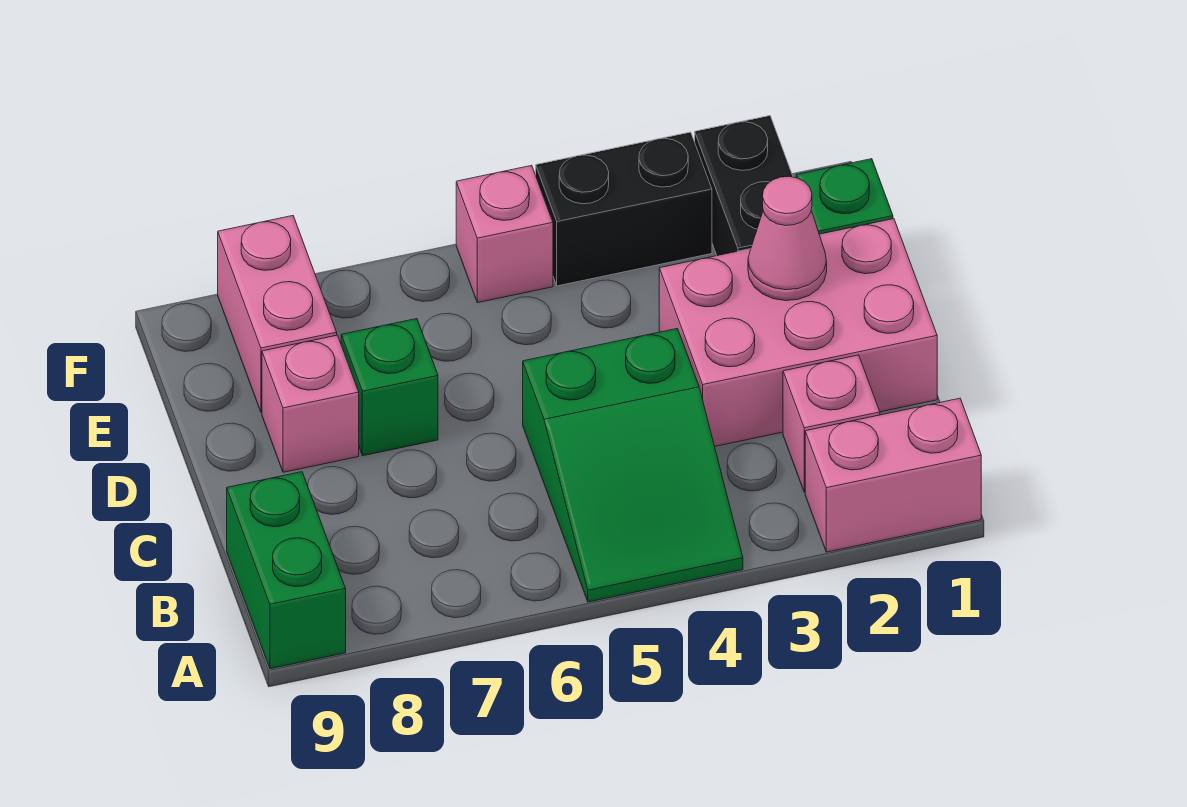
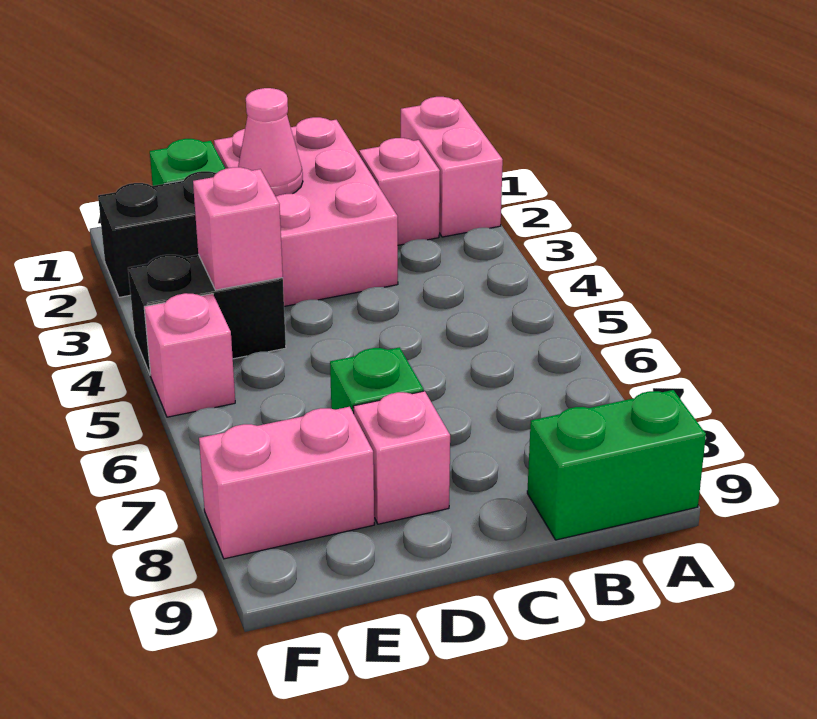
green slope A4:C5 level 1 top C -> none
none -> pink brick E4 level 2
black brick F3:F4 level 1 -> black brick E4:F4 level 1

